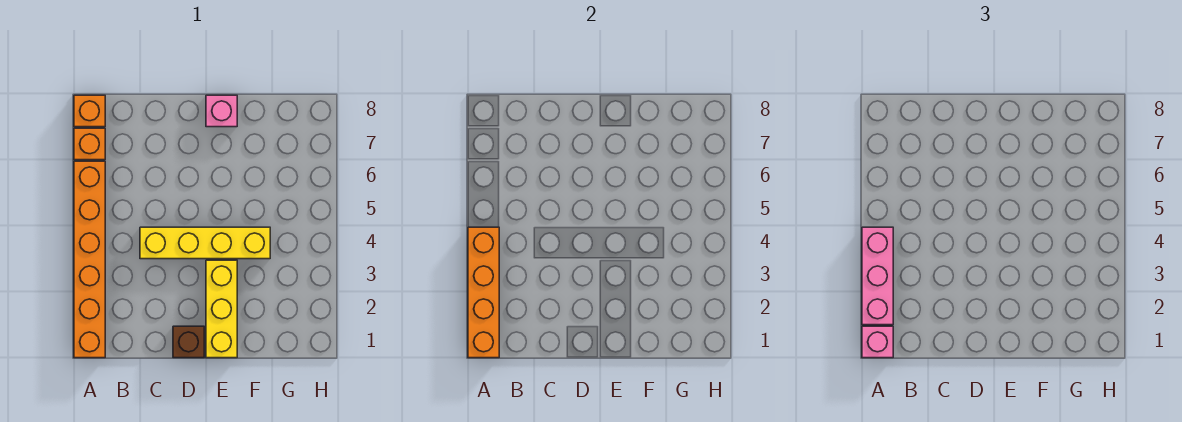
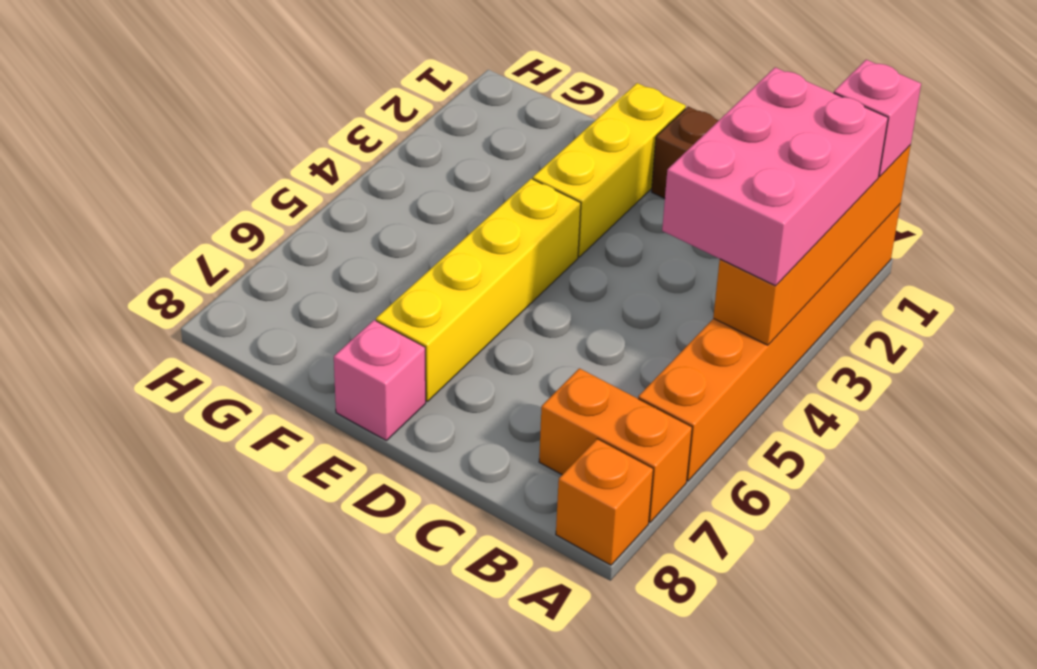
pink brick A2:A4 level 3 -> pink brick A2:B4 level 3
orange brick A7 level 1 -> orange brick A7:B7 level 1
yellow brick C4:F4 level 1 -> yellow brick E4:E7 level 1

